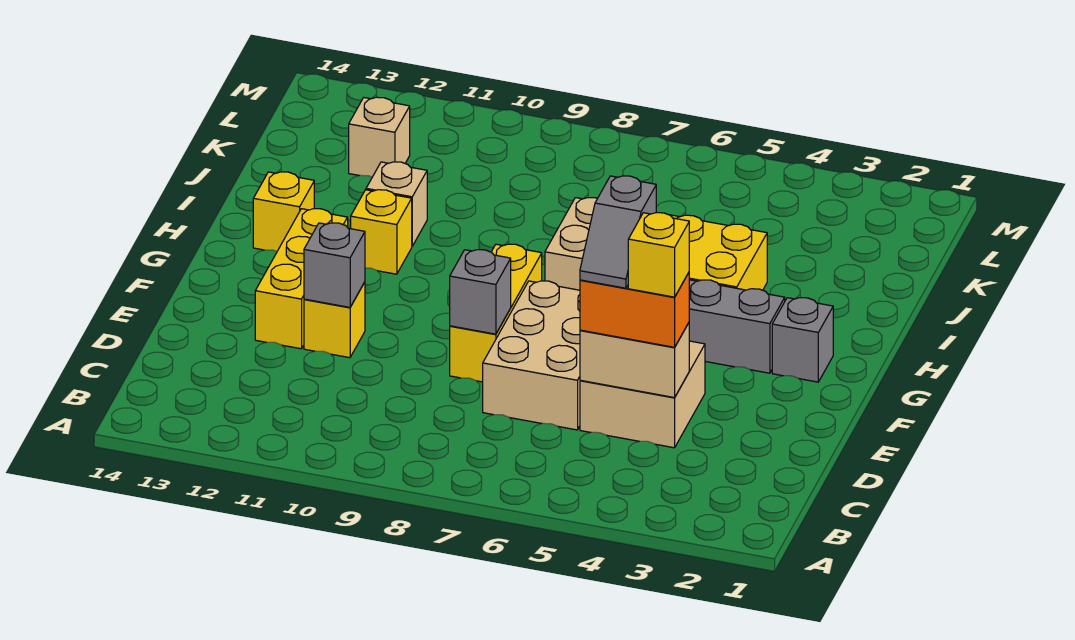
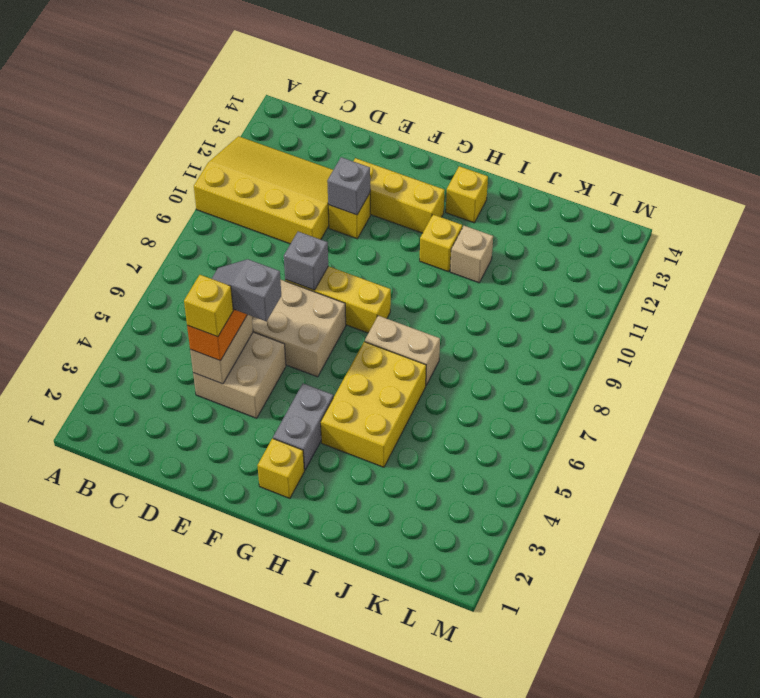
none -> yellow slope A10:D12 level 1 top 10
grey brick G2 level 1 -> yellow brick G2 level 1
tan brick K12 level 1 -> none

